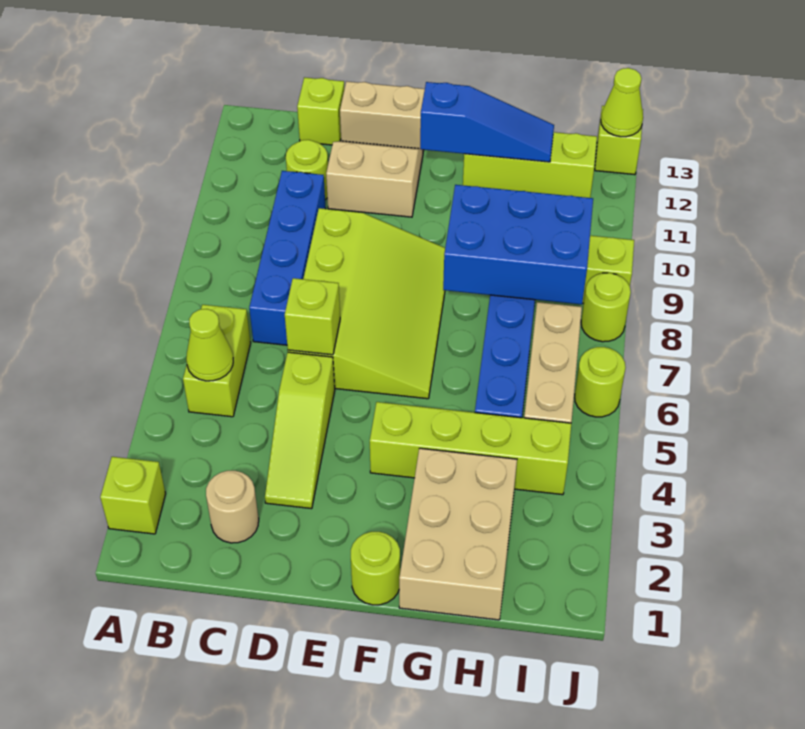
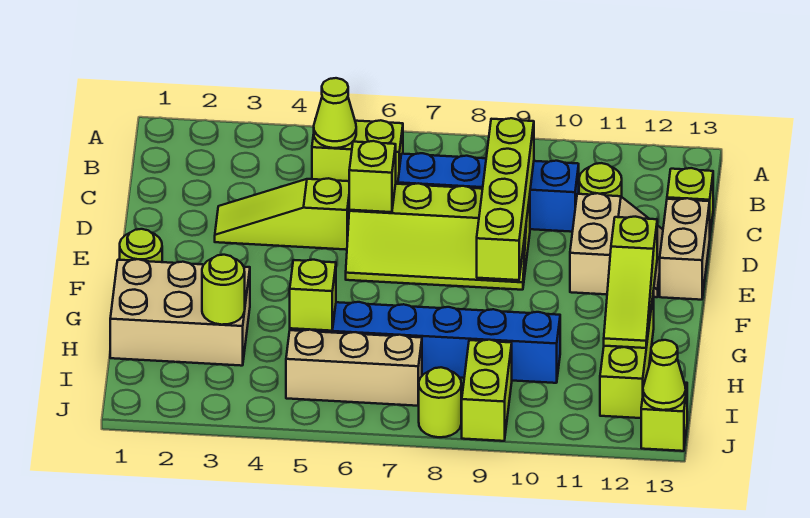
lime brick A2 level 1 -> lime brick H5 level 2
tan round brick C2 level 1 -> none
lime slope D6:F9 level 1 top D -> lime slope D6:E9 level 1 top D
lime brick F4:I4 level 1 -> lime brick C9:F9 level 2
blue slope F12:H12 level 2 top F -> lime slope F12:H12 level 2 top F
blue brick G8:I9 level 2 -> none
lime round brick J6 level 1 -> lime round brick H3 level 2

